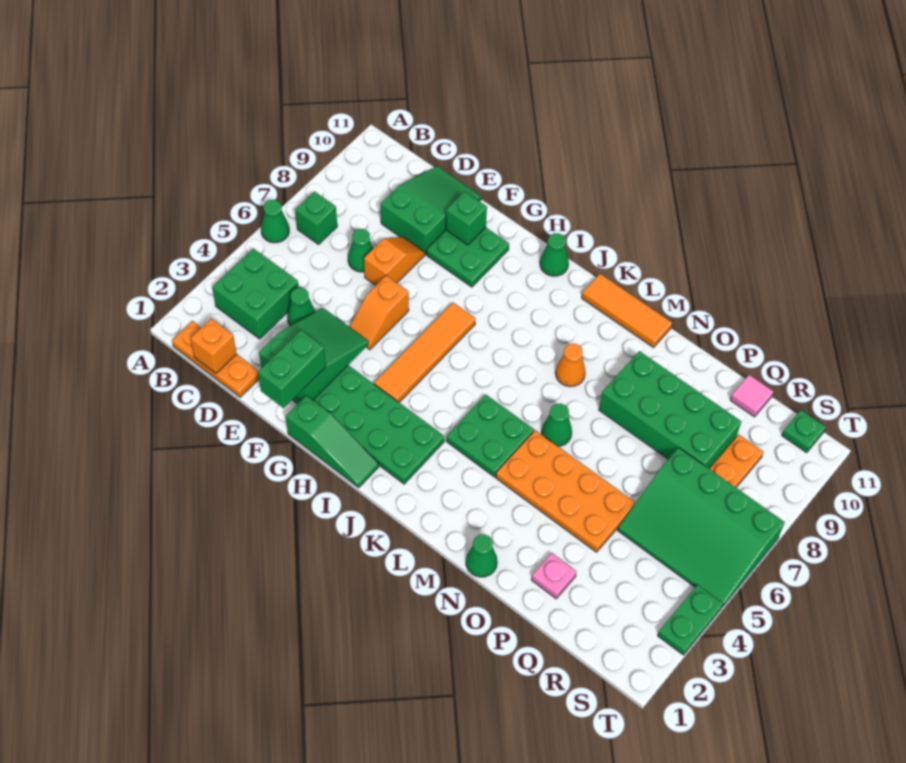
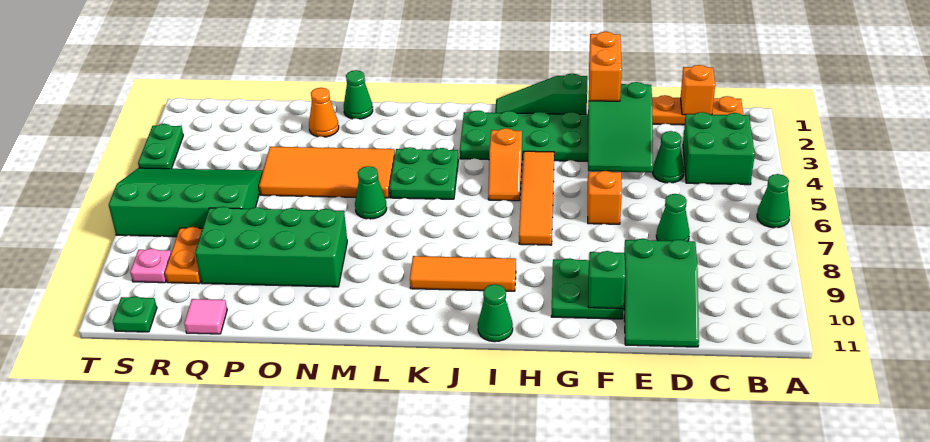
green brick B7 level 1 -> none
orange slope E7:E8 level 1 top 7 -> orange slope I4:I5 level 1 top 4
green brick F1:F2 level 3 -> orange brick F1:F2 level 3
orange tile K11:M11 level 1 -> orange tile I9:K9 level 1
orange cone L8 level 1 -> orange cone O2 level 1
orange plate M4:P5 level 1 -> orange tile M4:P5 level 1
pink plate P2 level 1 -> pink plate S9 level 1

